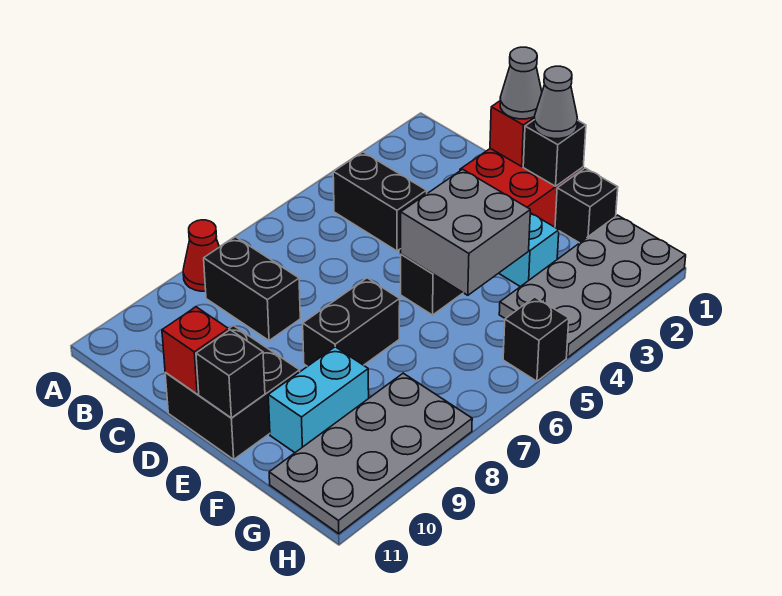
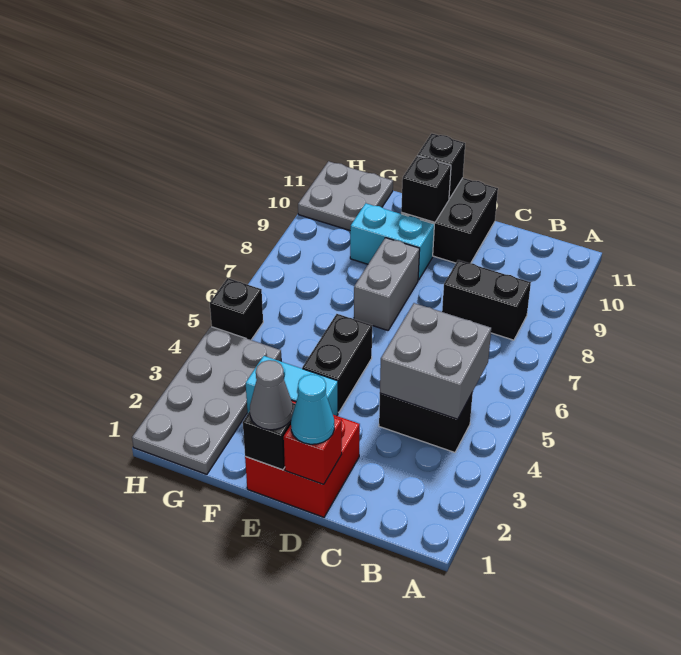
red cone A8 level 1 -> none
grey cone D1 level 3 -> cyan cone D1 level 3
red brick D11 level 2 -> none
grey brick E4:F5 level 2 -> grey brick B4:C5 level 2
black brick E7:E8 level 1 -> grey brick E7:E8 level 1
black brick F1 level 1 -> black brick E10 level 2
cyan brick F9:F10 level 1 -> cyan brick E9:F9 level 1
grey plate G8:H11 level 1 -> grey plate G10:H11 level 1

